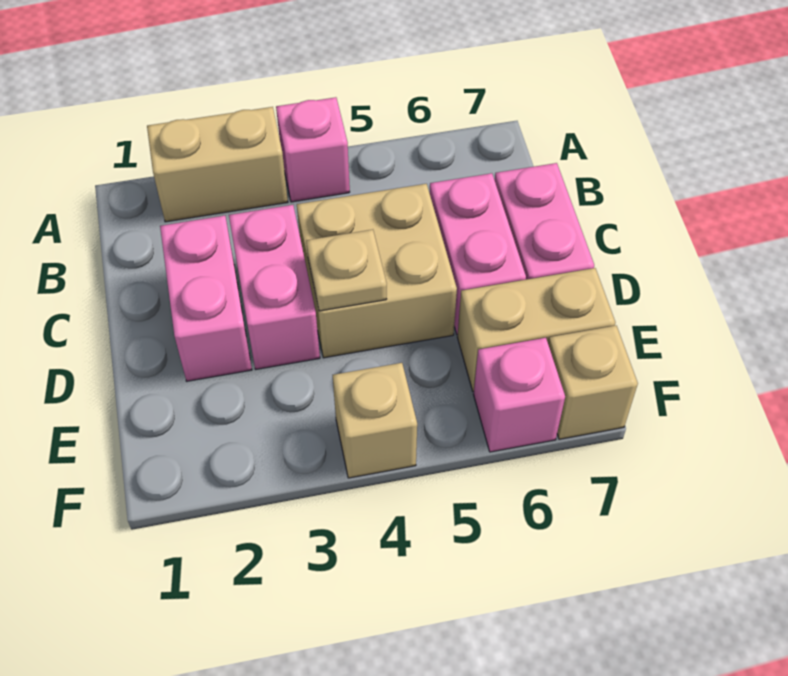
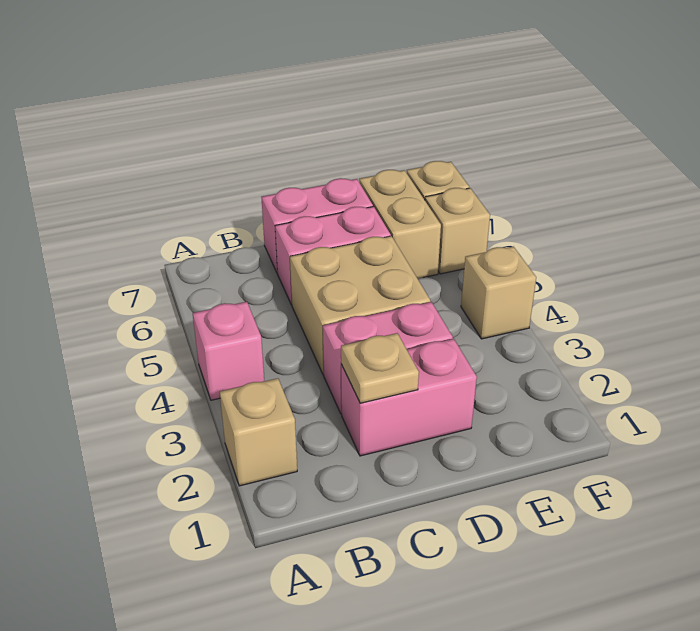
tan brick A2:A3 level 1 -> tan brick A2 level 1
tan plate D4 level 2 -> tan plate C2 level 2
pink brick F6 level 1 -> tan brick F6 level 1

